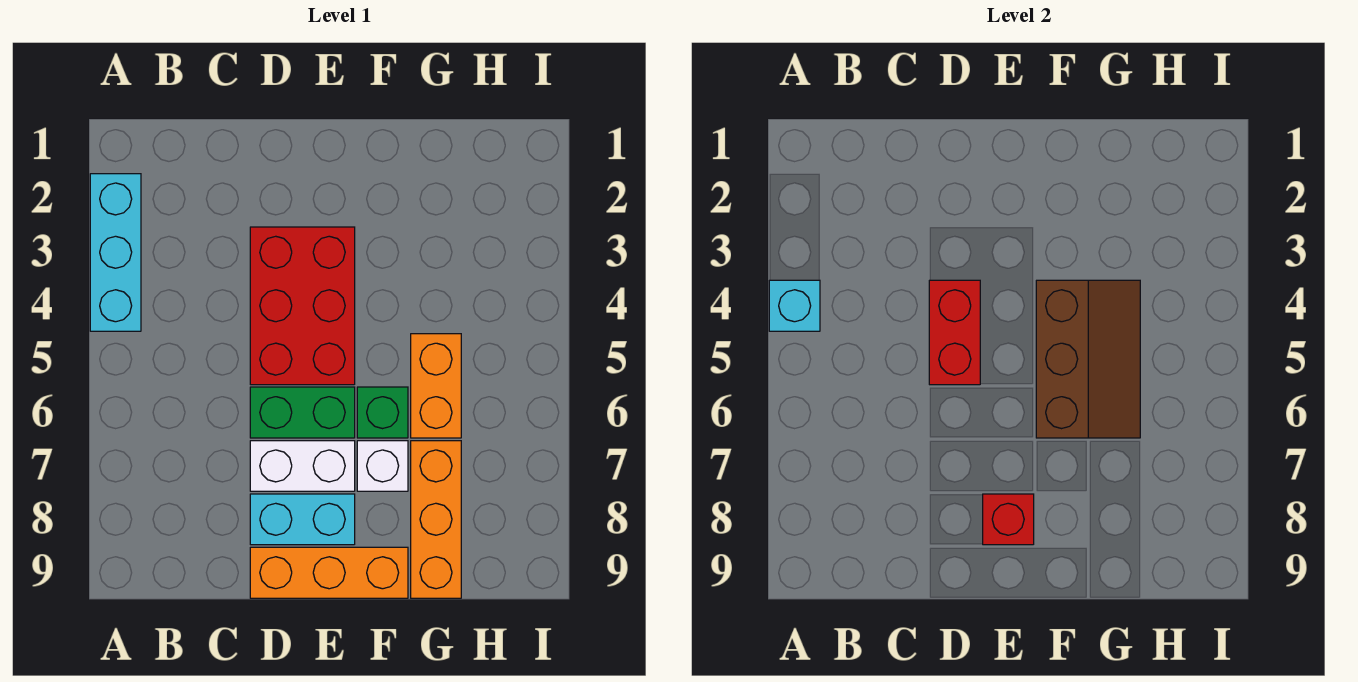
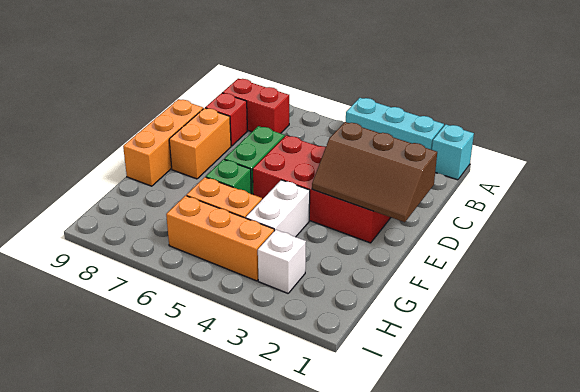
cyan brick A4 level 2 -> cyan brick A1 level 1
red brick D3:E5 level 1 -> red brick D2:E5 level 1
red brick D4:D5 level 2 -> red brick B7:B8 level 1
white brick D7:E7 level 1 -> white brick F4:G4 level 1
cyan brick D8:E8 level 1 -> orange brick D8:E8 level 1
red brick E8 level 2 -> red brick C8 level 1
brown slope F4:G6 level 2 top F -> brown slope D1:E3 level 2 top D
white brick F7 level 1 -> white brick H3 level 1
orange brick G7:G9 level 1 -> orange brick H4:H6 level 1

